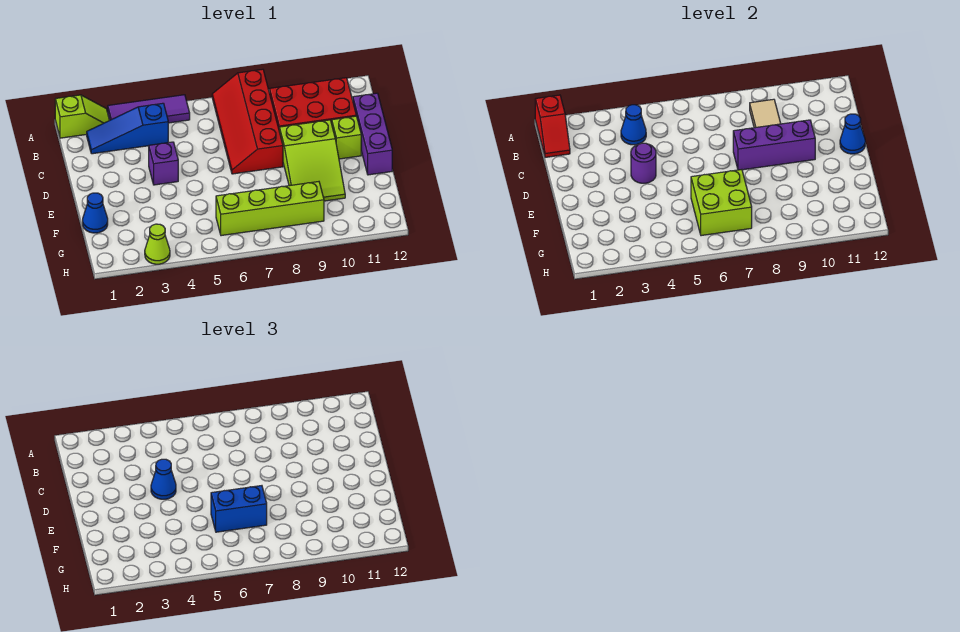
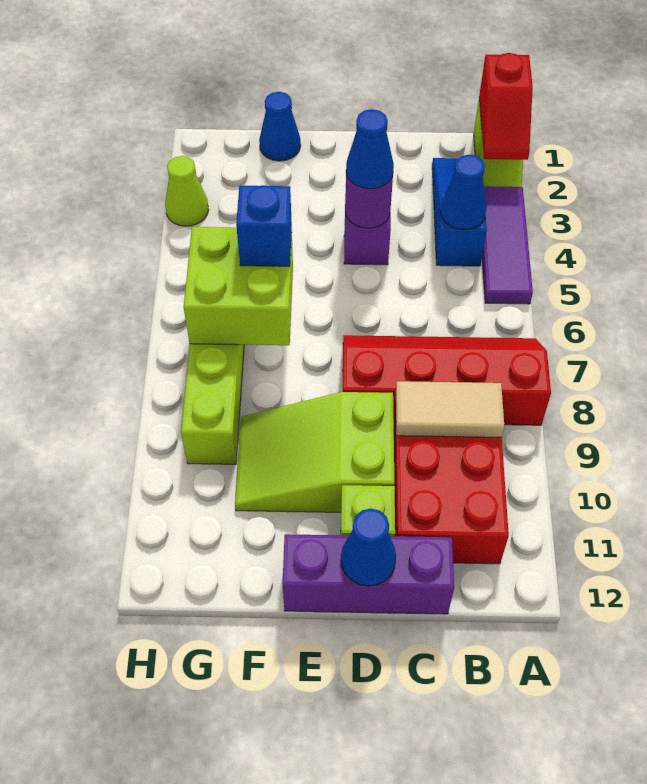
red slope A1:B1 level 2 top A -> red slope A1:A2 level 2 top 1
purple brick D8:D10 level 2 -> none
blue brick F6:F7 level 3 -> blue brick F6 level 3

